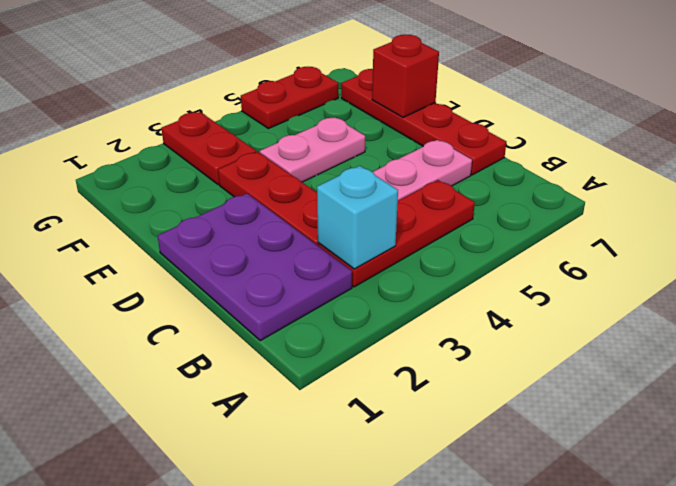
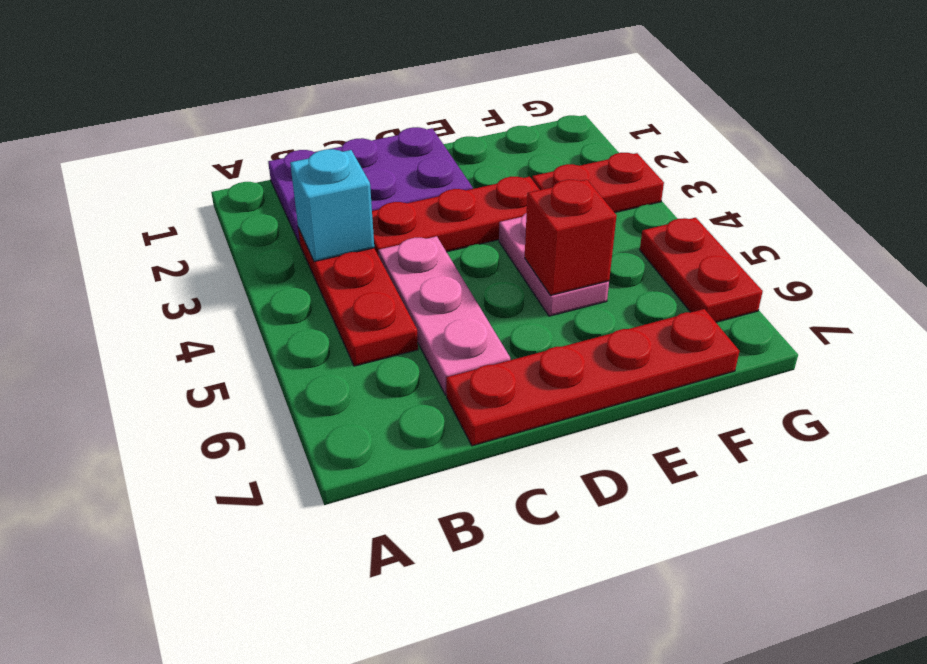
red brick E7 level 2 -> red brick E5 level 2

